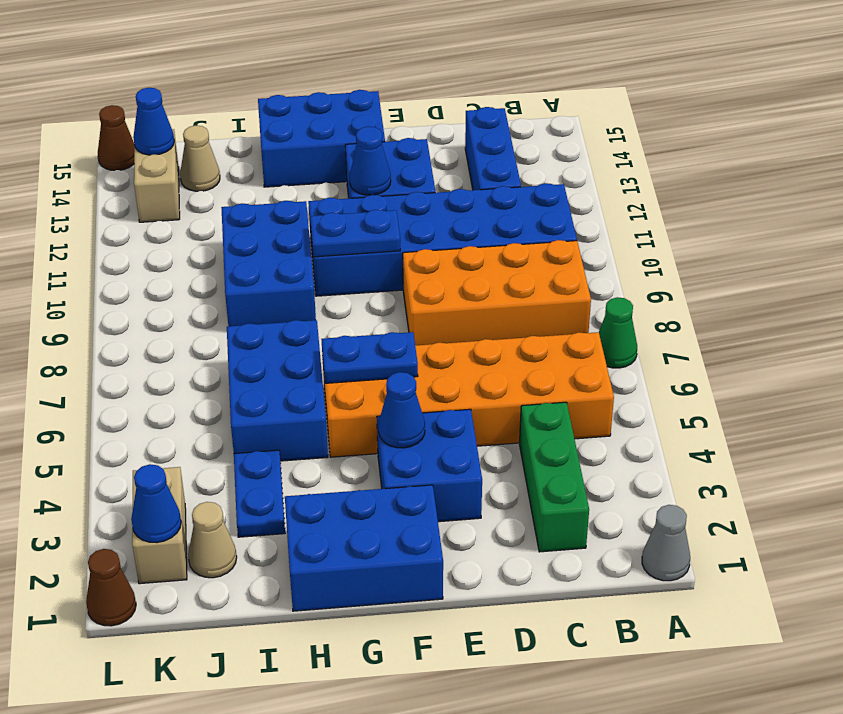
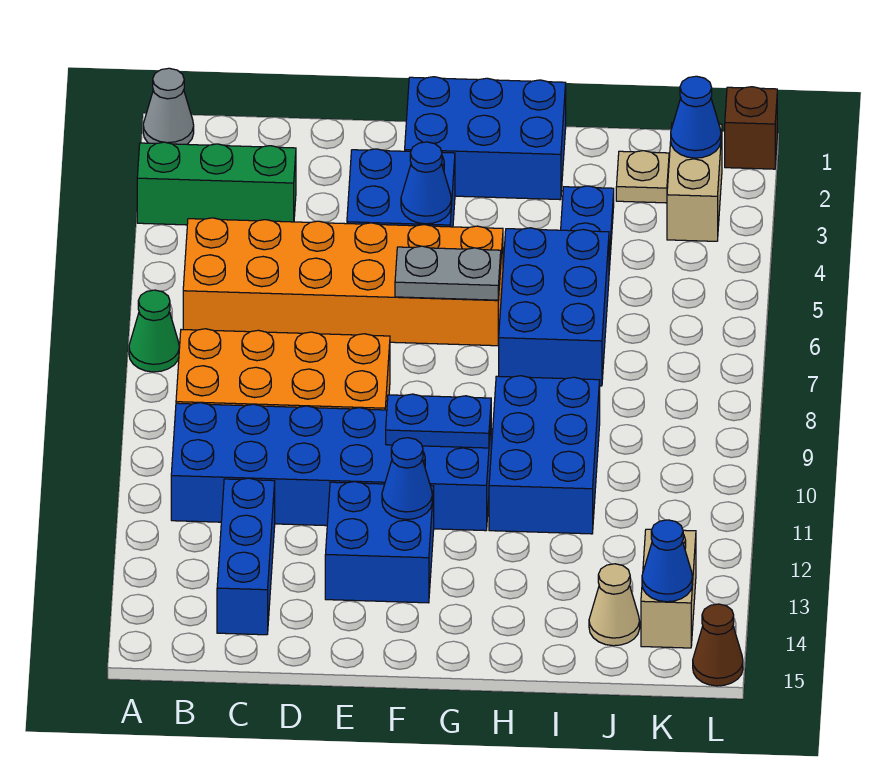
green brick C2:C4 level 1 -> green brick A3:C3 level 1
blue plate F6:G6 level 2 -> grey plate F6:G6 level 2
blue brick F14:H15 level 1 -> none
tan cone J2 level 1 -> tan plate J2 level 1
brown cone L1 level 1 -> brown brick L1 level 1

